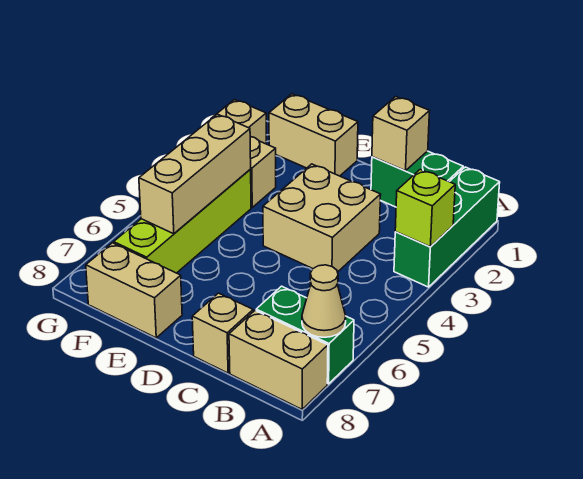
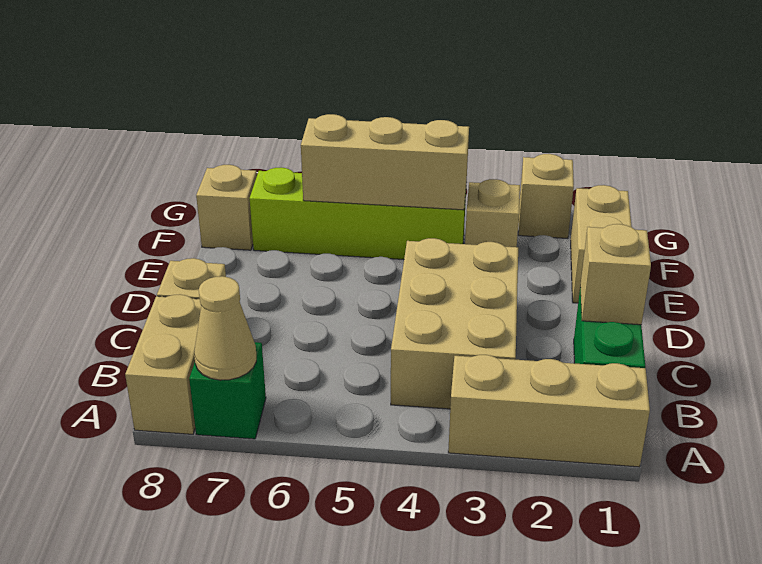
green brick A1:A3 level 1 -> tan brick A1:A3 level 1
lime brick A3 level 2 -> none
green brick A7:B7 level 1 -> green brick A7 level 1
tan brick C3:D4 level 1 -> tan brick B3:D4 level 1
tan brick E8:F8 level 1 -> tan brick F8 level 1

